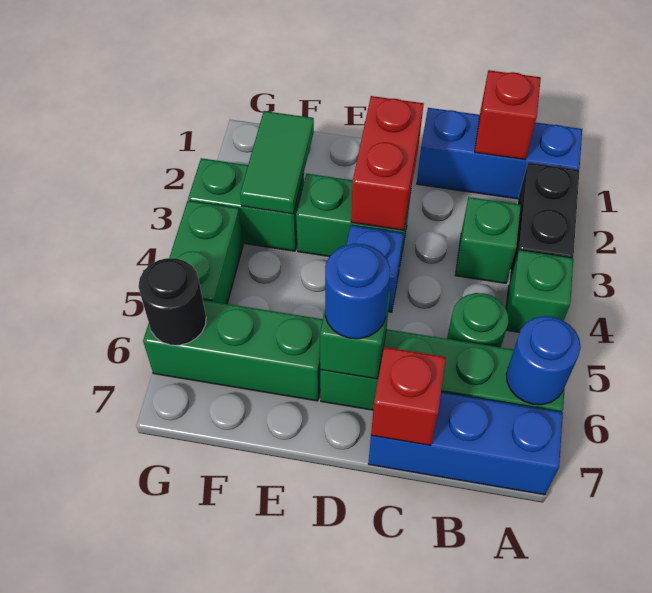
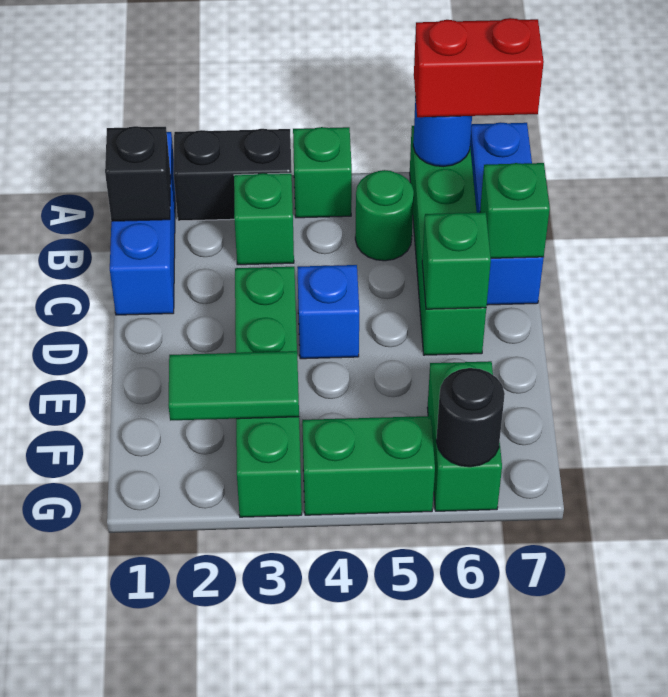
red brick B1 level 2 -> black brick B1 level 2
red brick C7 level 2 -> green brick C7 level 2
red brick D2:D3 level 2 -> red brick A6:A7 level 3
blue round brick D6 level 3 -> none
green brick E6:G6 level 1 -> green brick F6:G6 level 1

